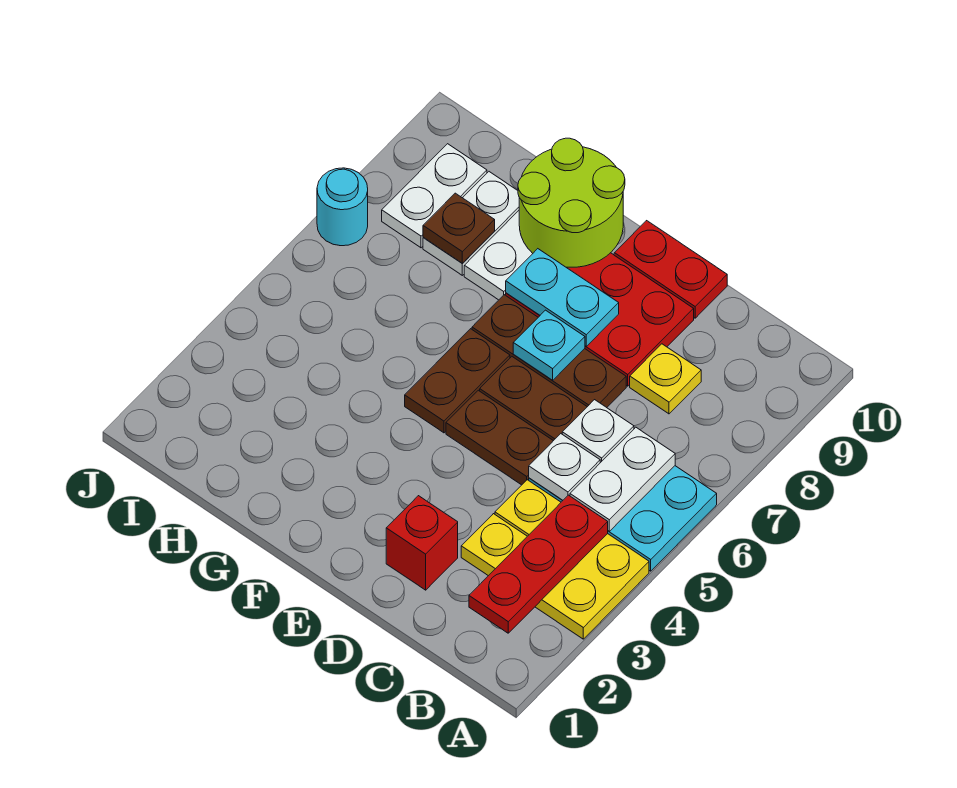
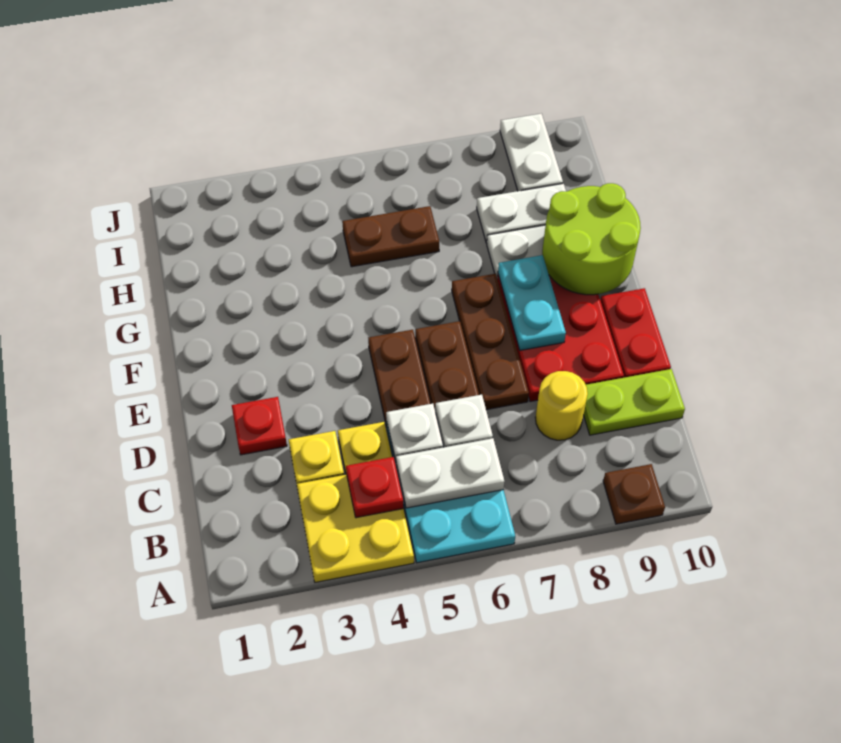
red plate B2:B4 level 2 -> red plate B4 level 2
yellow plate C8 level 1 -> yellow round brick C8 level 1
none -> lime plate C9:C10 level 1
red brick D2 level 1 -> red plate D2 level 1
cyan plate E7 level 2 -> none
brown plate F5:F6 level 1 -> brown plate H5:H6 level 1
brown plate H8 level 2 -> brown plate A9 level 1
white plate I8:I9 level 1 -> white plate I9:J9 level 1
cyan round brick J7 level 1 -> none

